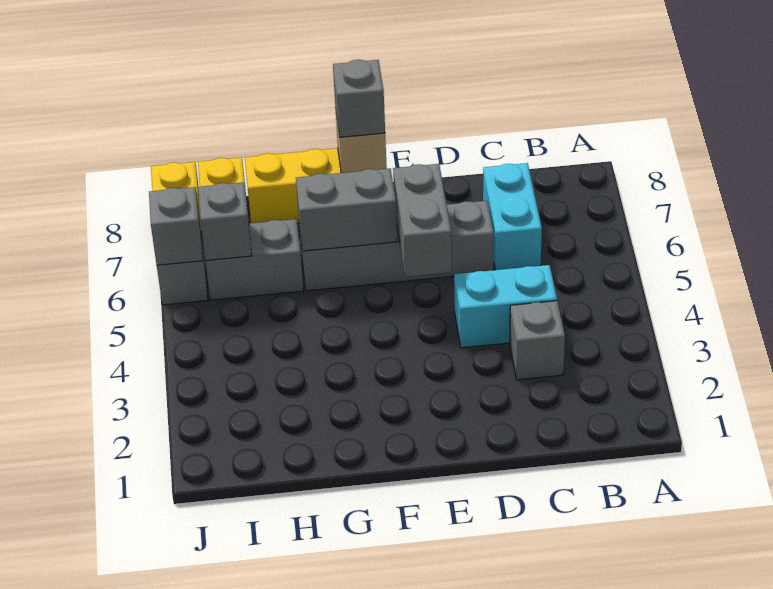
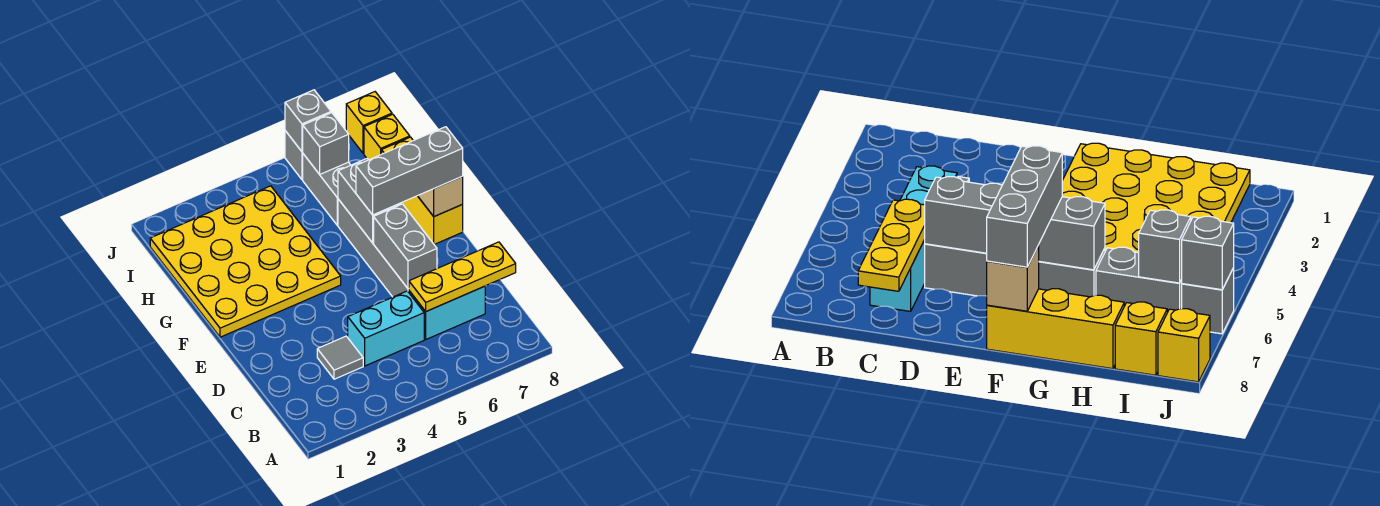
grey brick C3 level 1 -> grey tile C3 level 1
cyan brick C4:D4 level 1 -> cyan brick C4:C5 level 1
none -> yellow plate C6:C8 level 2
grey brick E5:E6 level 2 -> grey brick D6:E6 level 2
none -> yellow plate F1:I4 level 1
grey brick F8 level 3 -> grey brick F6:F8 level 3

